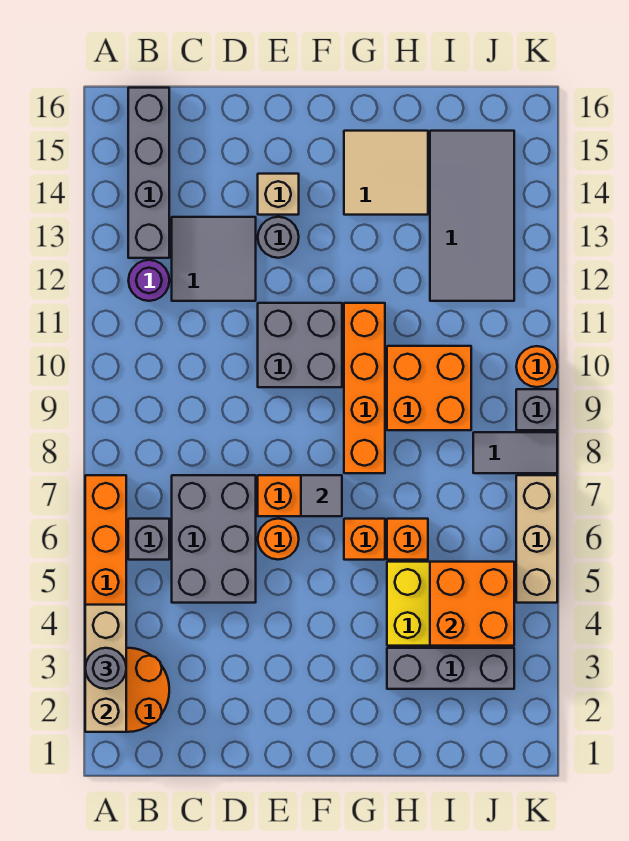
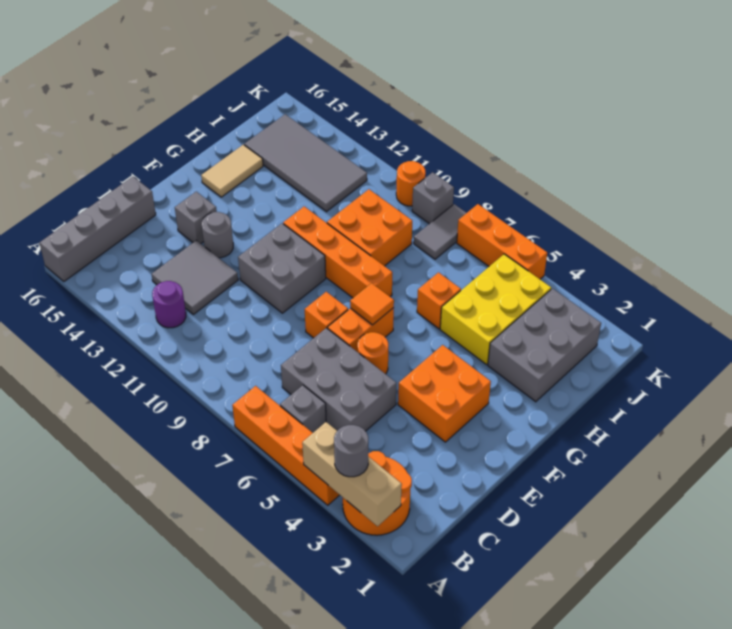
grey brick B13:B16 level 1 -> grey brick A16:D16 level 1
tan brick E14 level 1 -> grey brick E14 level 1
grey tile F7 level 2 -> orange tile F7 level 2
orange brick G6 level 1 -> orange brick E8 level 1
tan tile G14:H15 level 1 -> tan tile G15:H15 level 1
grey brick H3:J3 level 1 -> grey brick H2:J3 level 1
orange brick I4:J5 level 2 -> orange brick E3:F4 level 1
tan brick K5:K7 level 1 -> orange brick K5:K7 level 1

